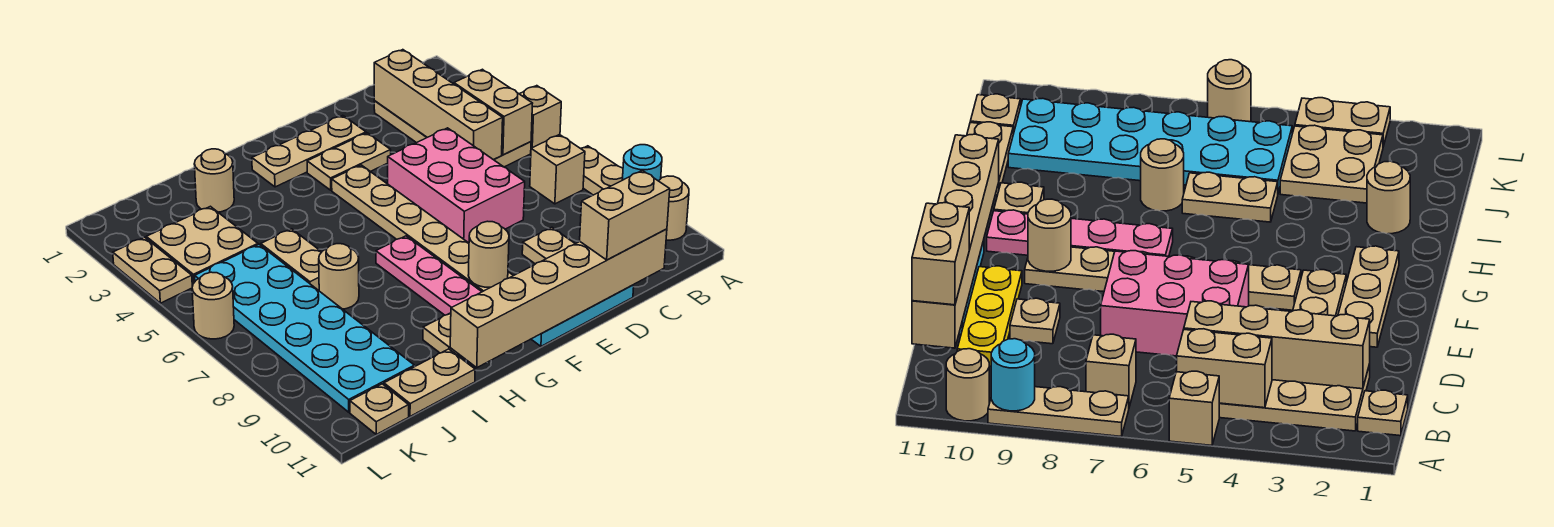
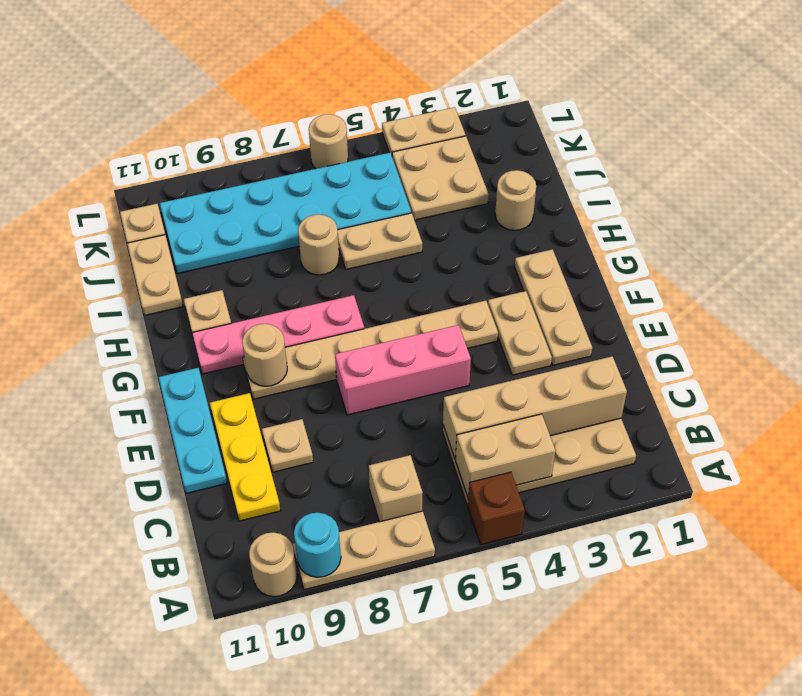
tan brick A5 level 1 -> brown brick A5 level 1
tan plate B1 level 1 -> none
tan brick C11:H11 level 2 -> none
tan brick C11:D11 level 3 -> none
pink brick D5:E7 level 1 -> pink brick E5:E7 level 1

